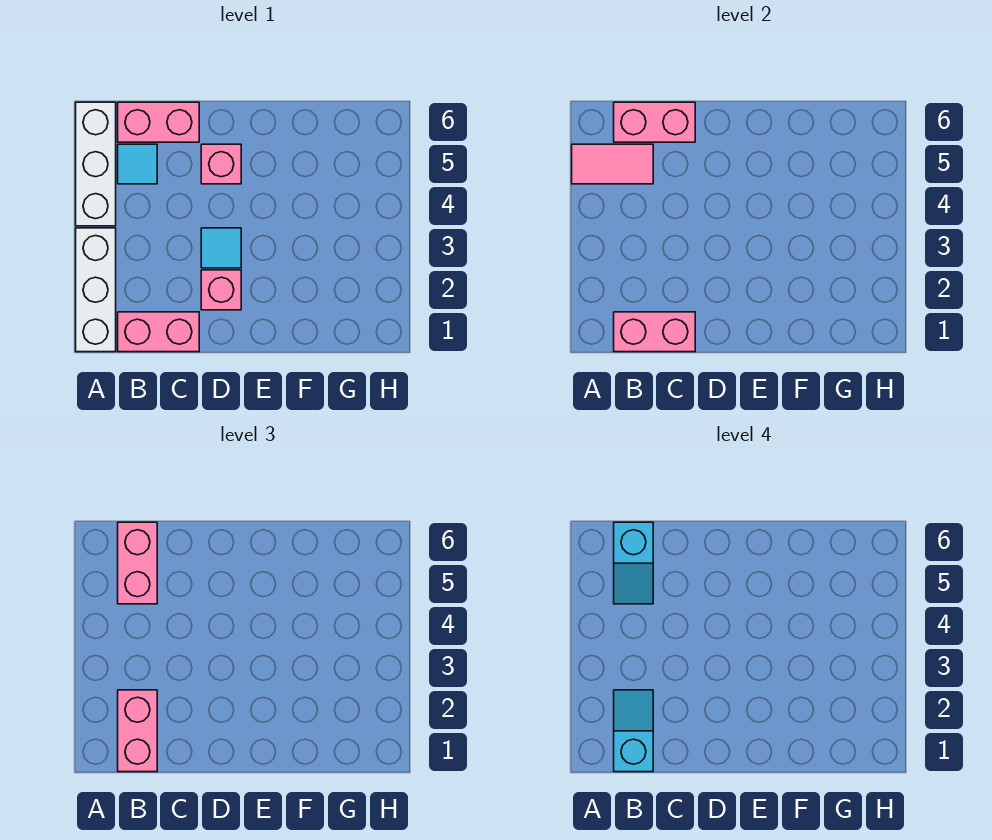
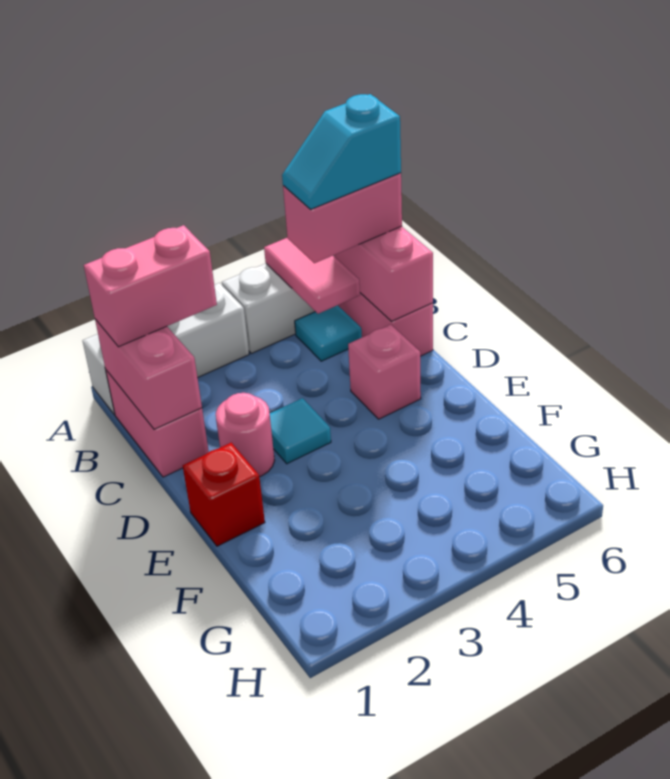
cyan slope B1:B2 level 4 top 1 -> none
pink brick D2 level 1 -> pink round brick D2 level 1
none -> red brick E1 level 1

